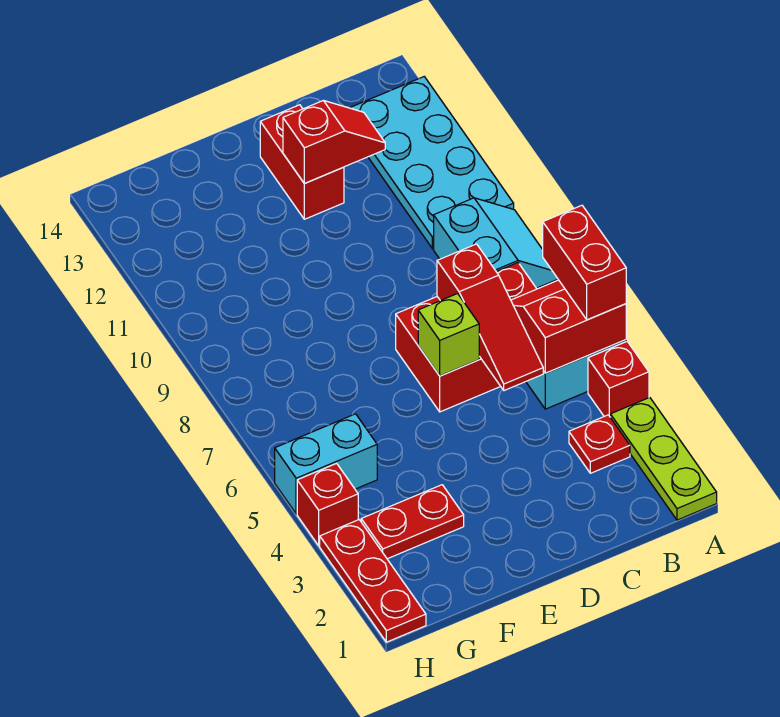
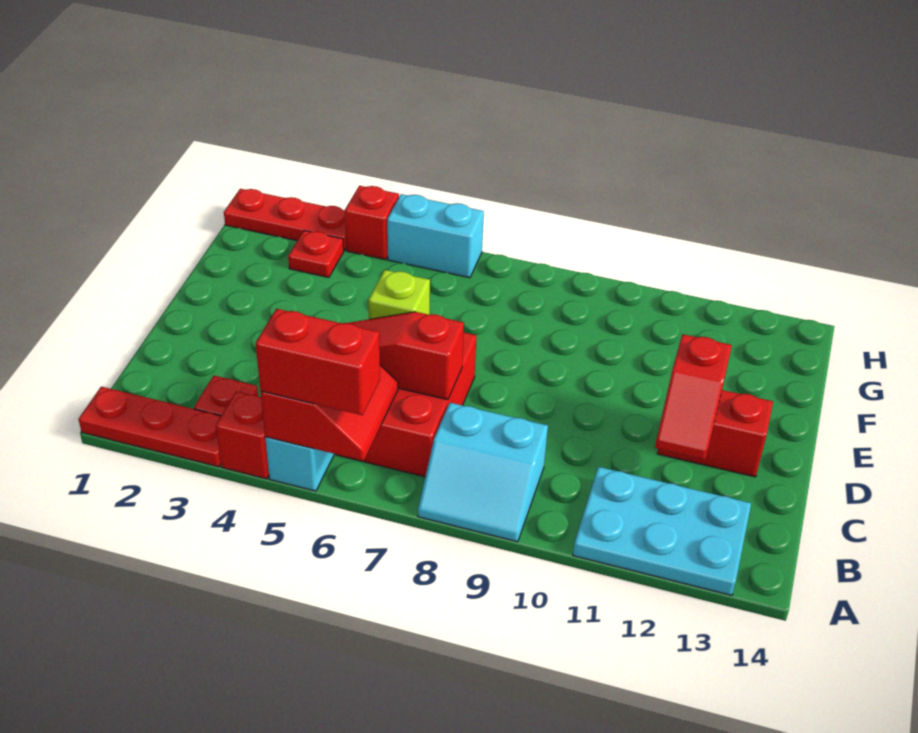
lime plate A1:A3 level 1 -> red plate A1:A3 level 1
cyan plate A10:B13 level 1 -> cyan plate A11:B13 level 1
red plate F3:G3 level 1 -> red plate G3 level 1
cyan brick G5:H5 level 1 -> cyan brick H5:H6 level 1

